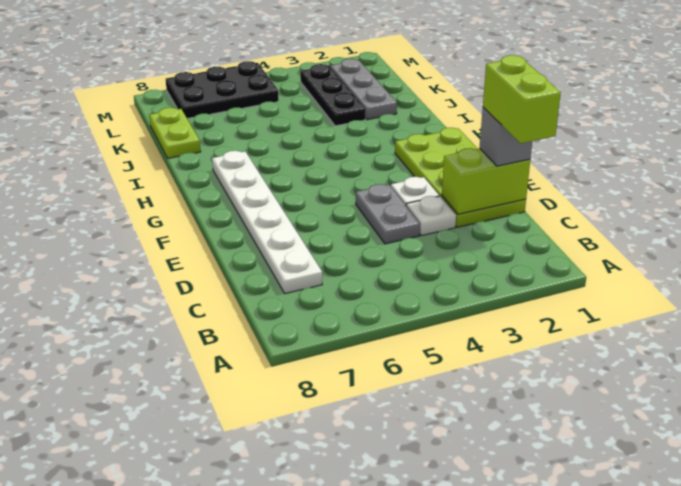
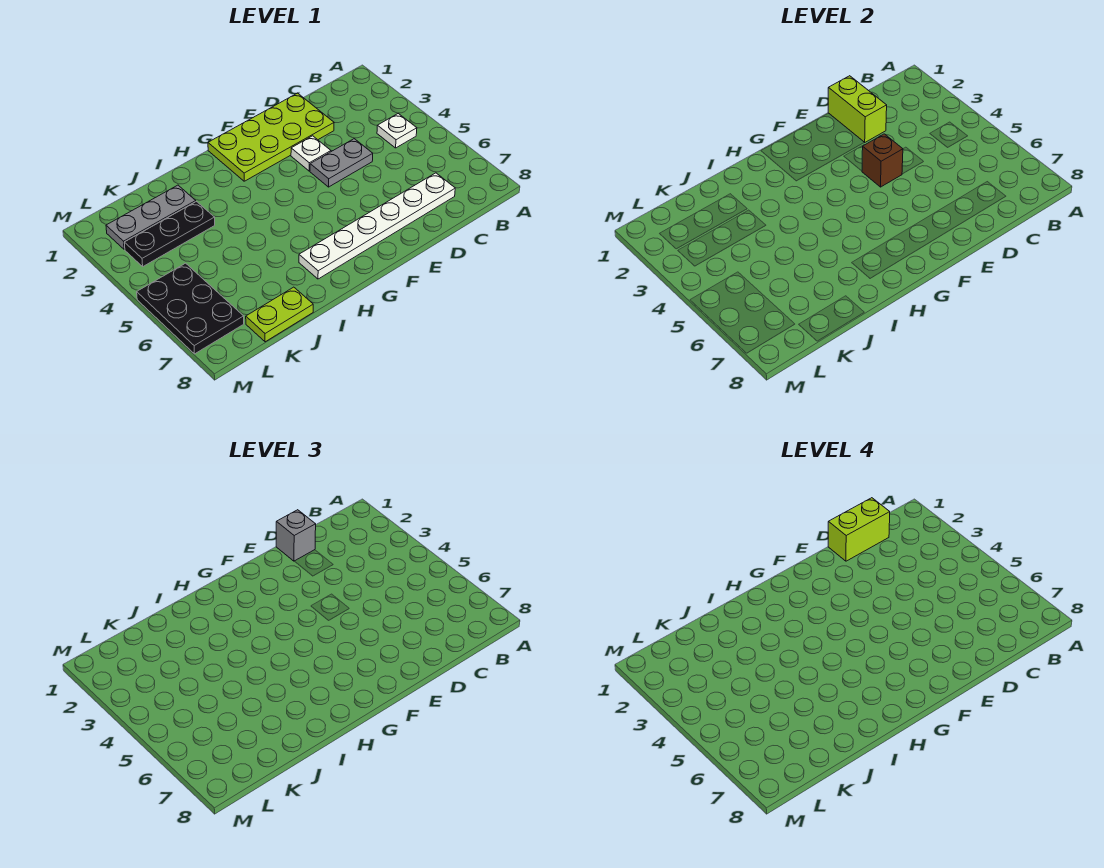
white plate D3 level 1 -> white plate B4 level 1
none -> brown brick E4 level 2

